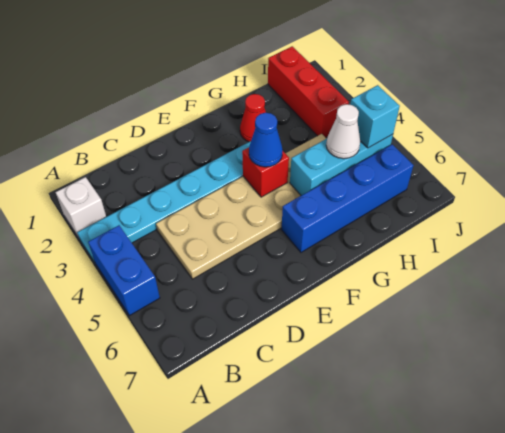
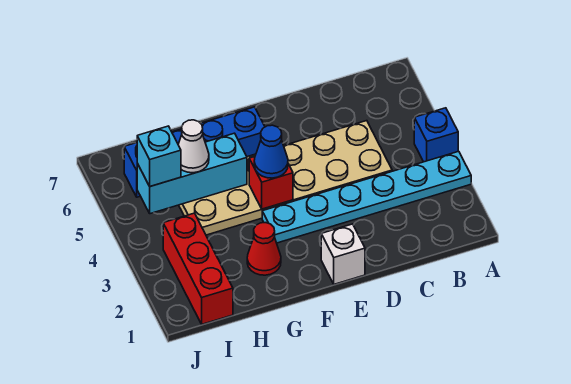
white brick A2 level 1 -> white brick E1 level 1
blue brick A4:A5 level 1 -> blue brick A4 level 1

